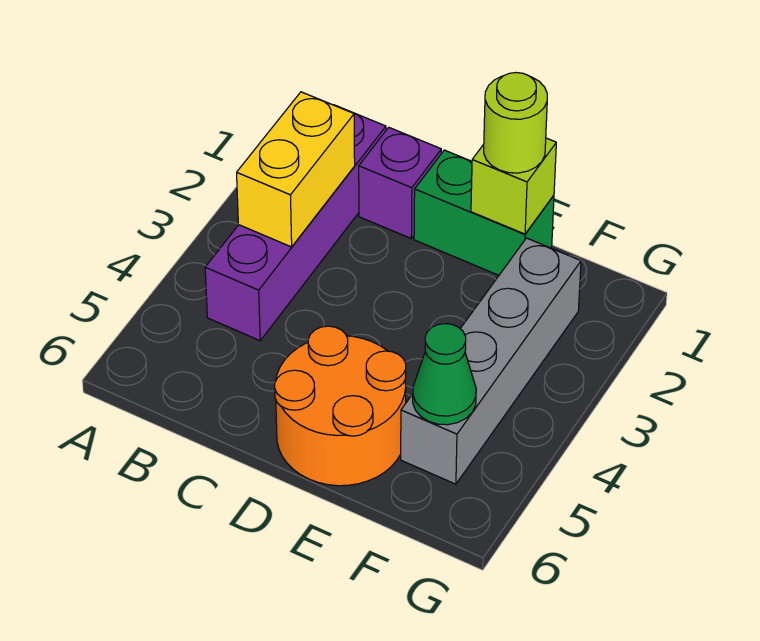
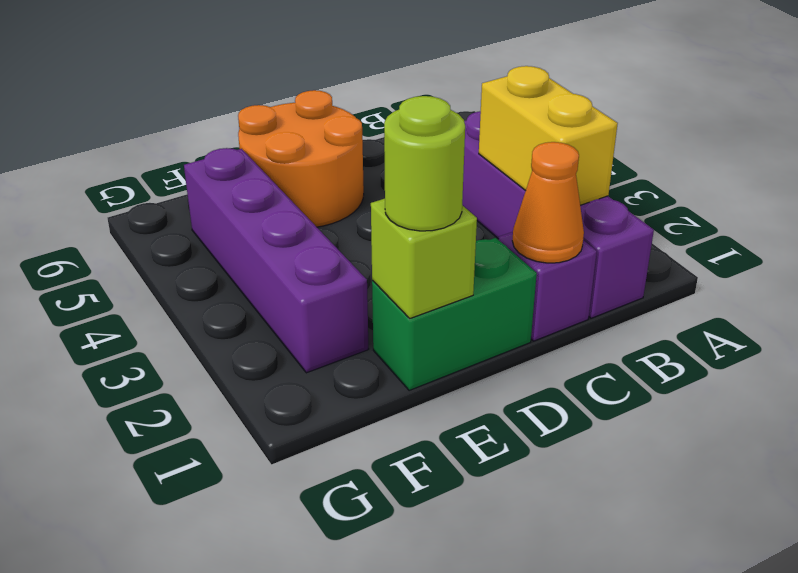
none -> orange cone C1 level 2
grey brick F2:F5 level 1 -> purple brick F2:F5 level 1
green cone F5 level 2 -> none

